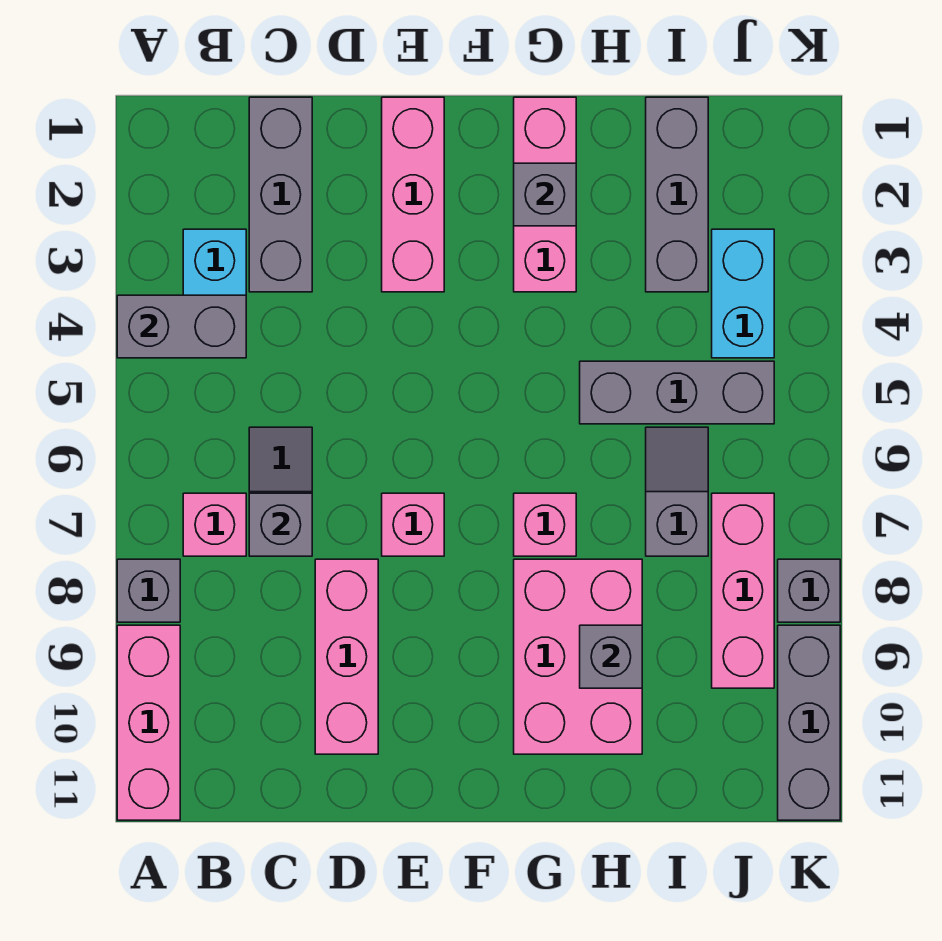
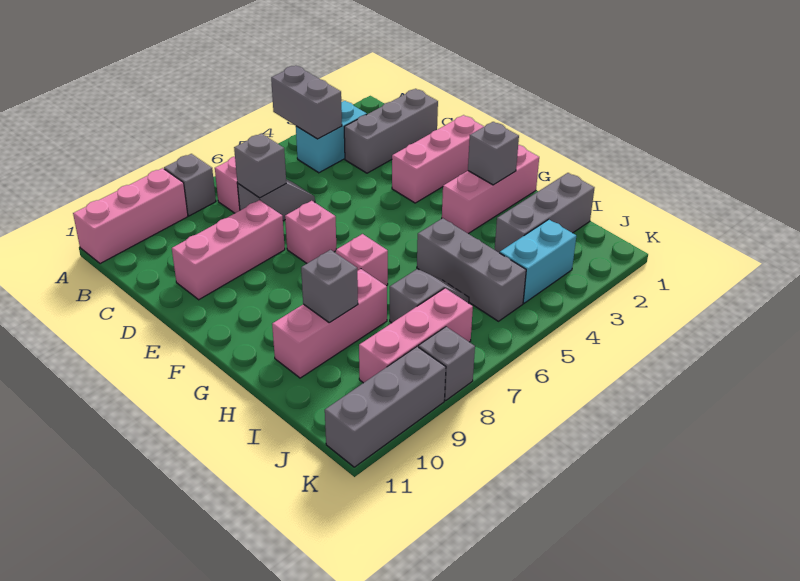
pink brick G8:H10 level 1 -> pink brick H8:H10 level 1

